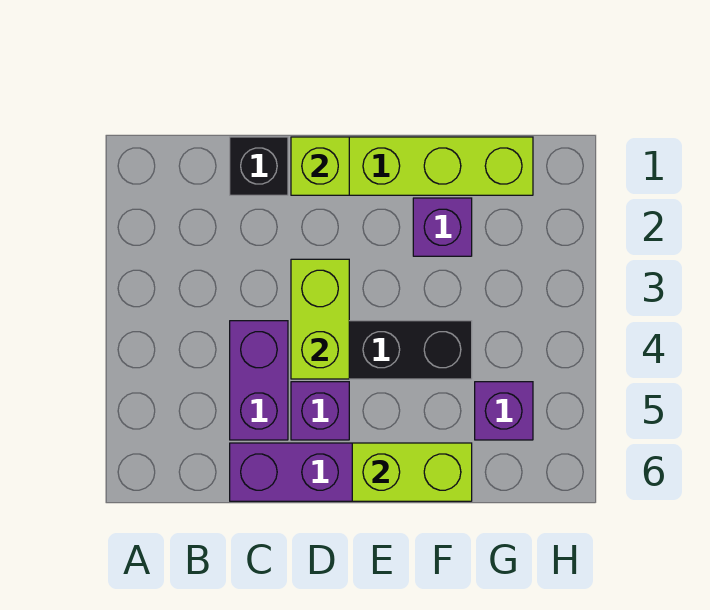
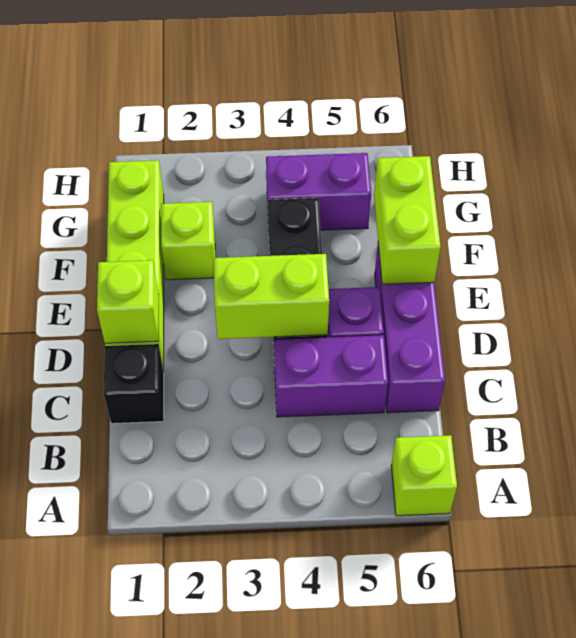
none -> lime brick A6 level 1
purple brick F2 level 1 -> lime brick F2 level 1
purple brick G5 level 1 -> purple brick G4:G5 level 1

